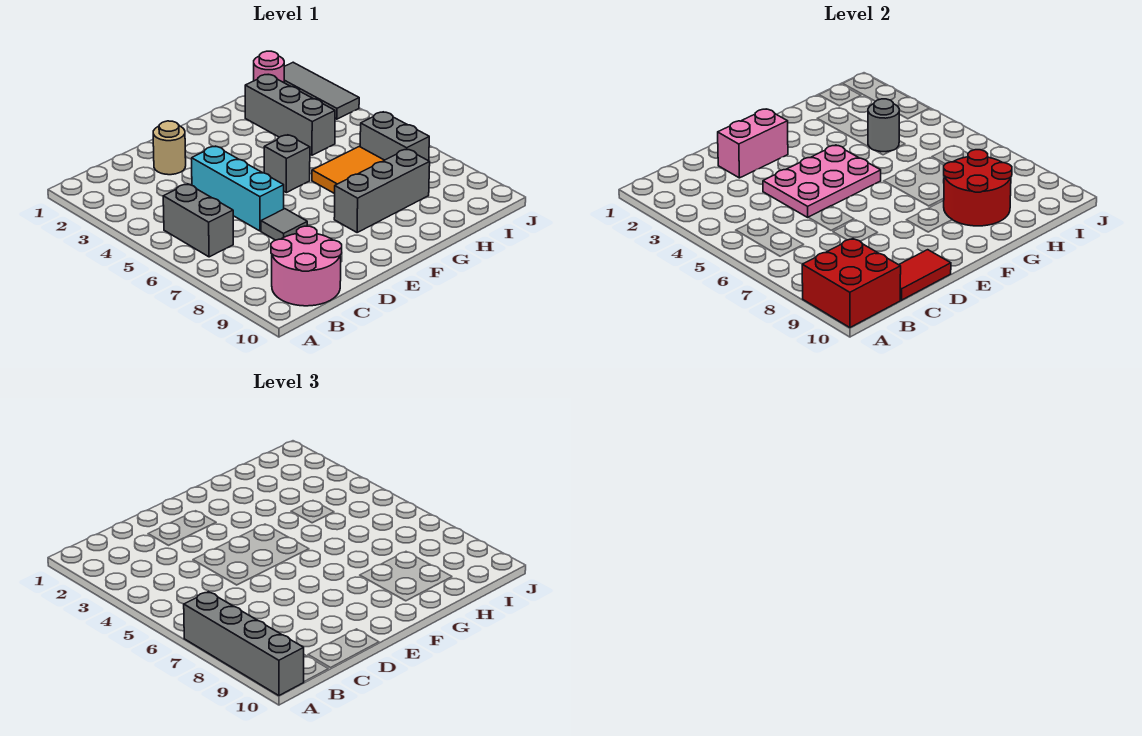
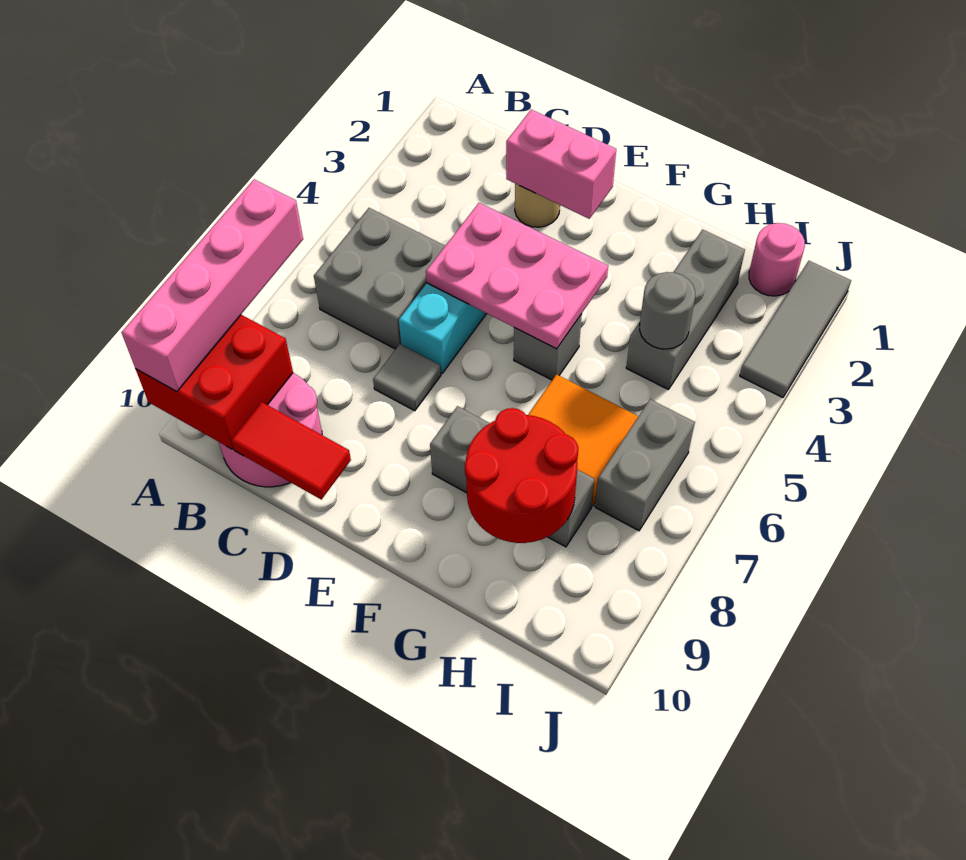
grey brick A7:A10 level 3 -> pink brick A7:A10 level 3
grey brick B5:B6 level 1 -> grey brick B5:C6 level 1

